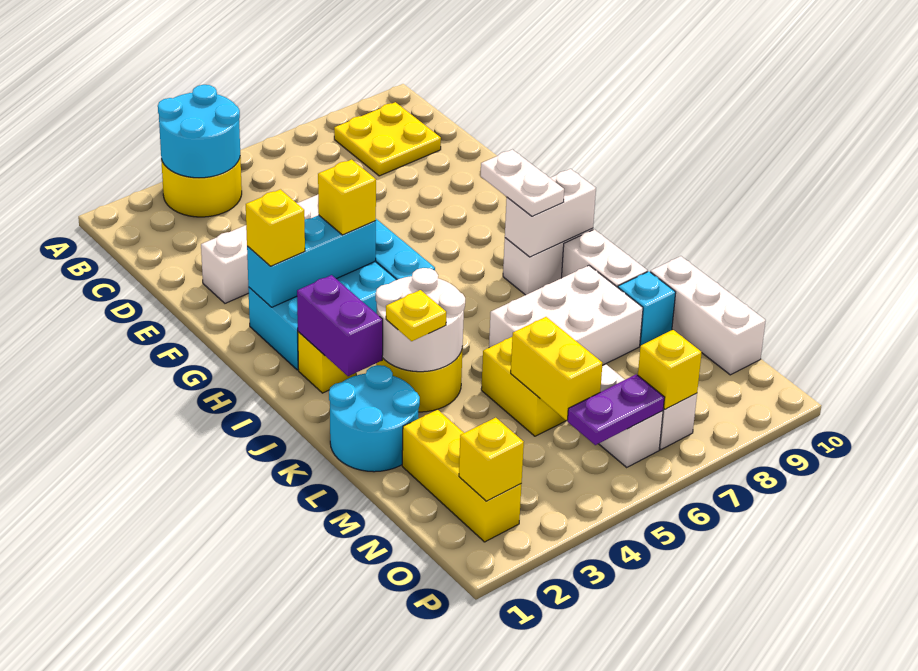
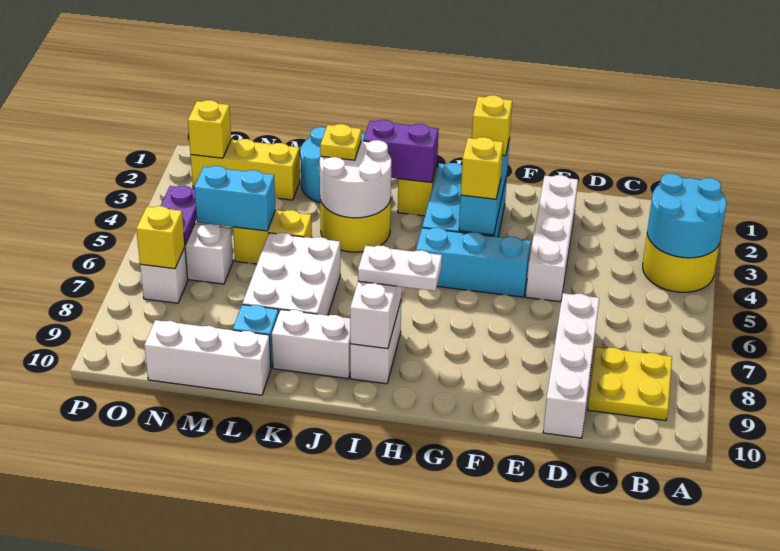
none -> white brick D7:D10 level 1
yellow brick M5:N5 level 2 -> cyan brick M5:N5 level 2

